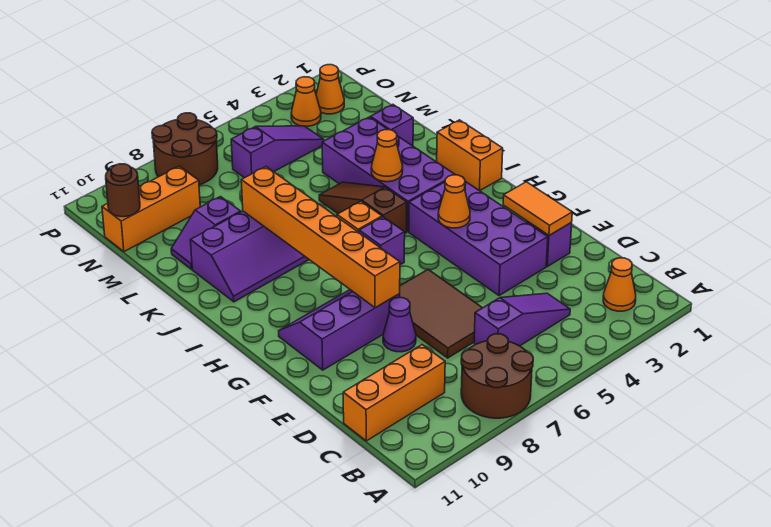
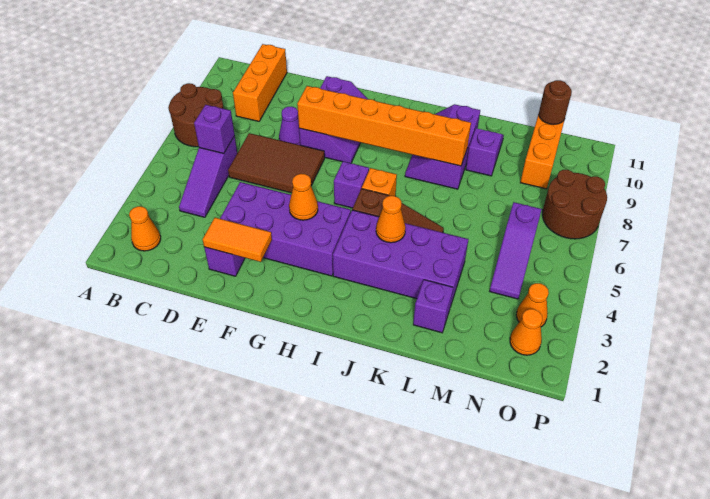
none -> purple brick C6 level 2
orange brick I1:J1 level 1 -> none

